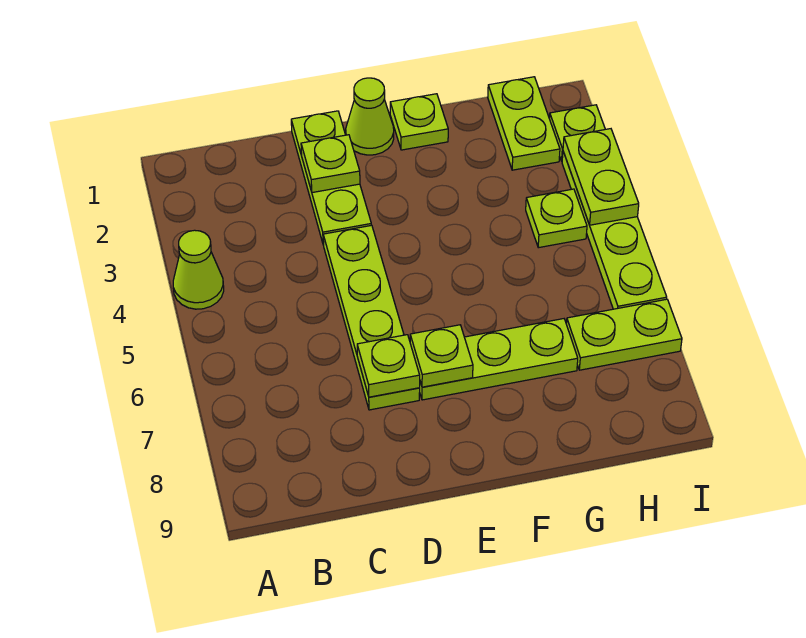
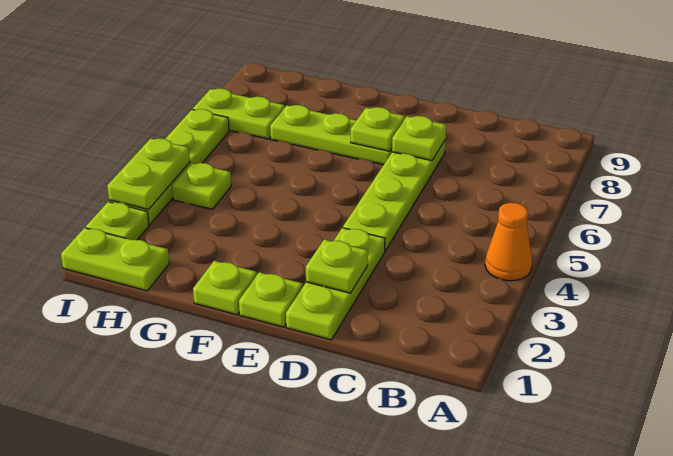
lime cone A4 level 1 -> orange cone A4 level 1
lime cone E1 level 1 -> lime plate E1 level 1
lime plate H1:H2 level 1 -> lime plate H1:I1 level 1

